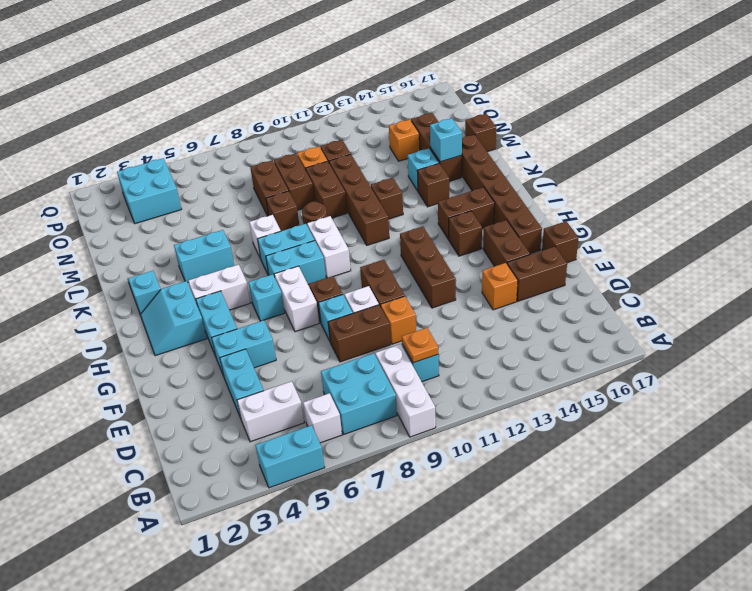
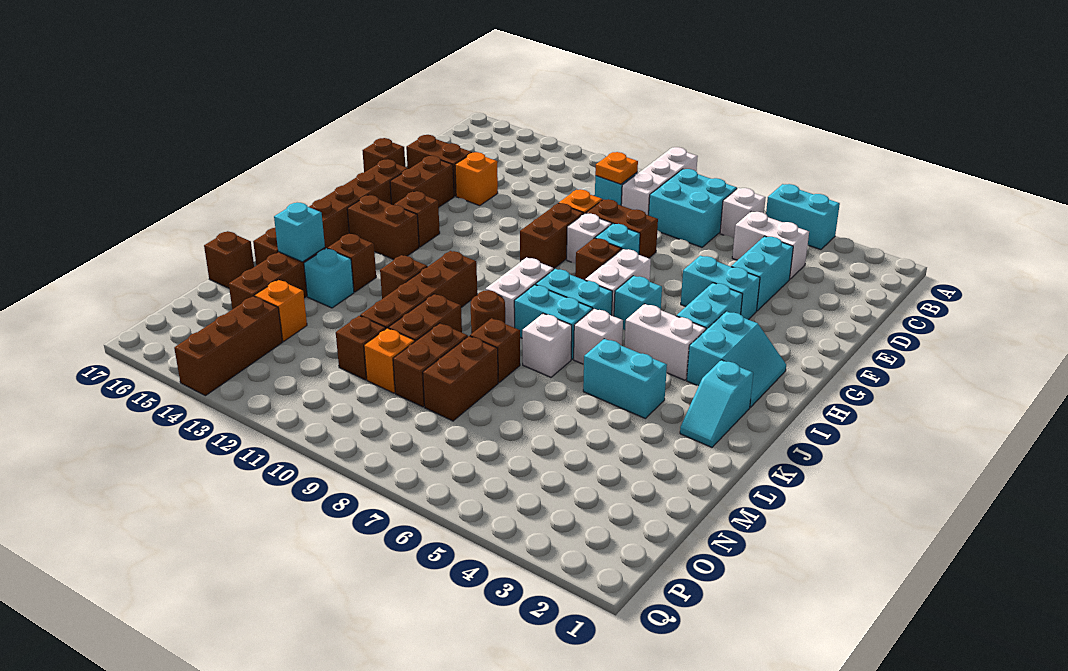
brown brick F12:H12 level 1 -> brown brick O14:Q14 level 1
none -> white brick J6 level 1
cyan brick O3:P4 level 1 -> none

